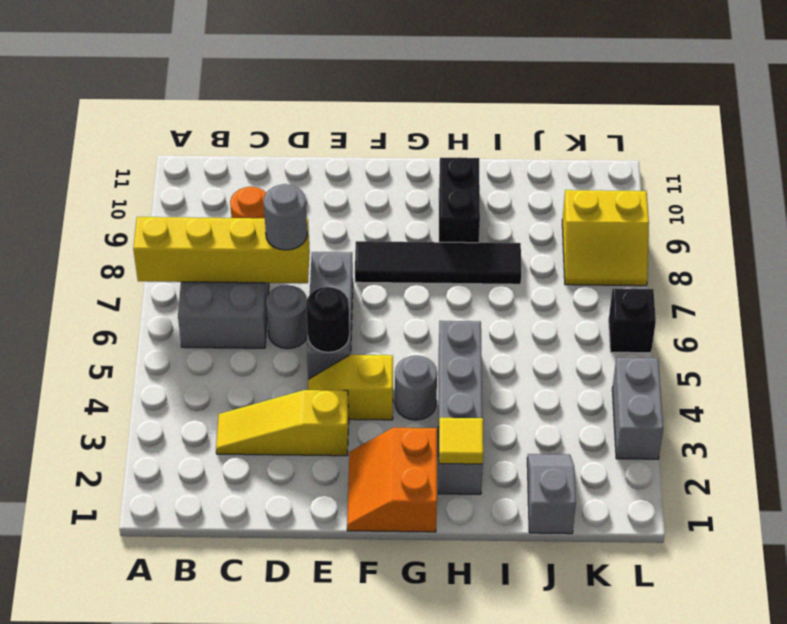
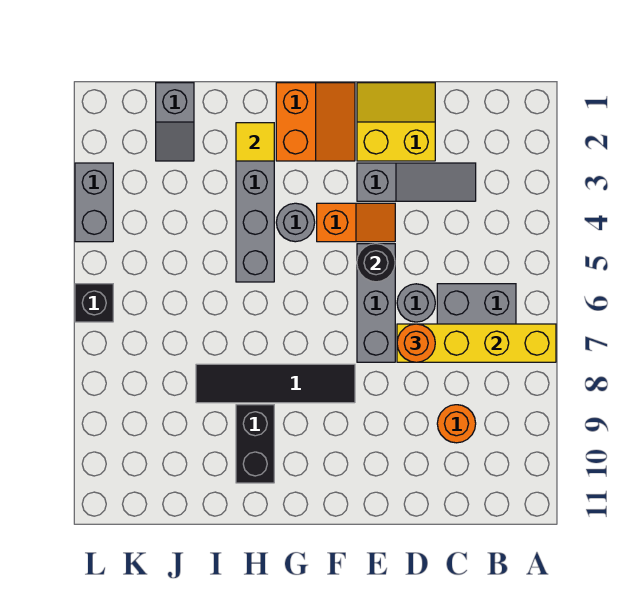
yellow slope C3:E3 level 1 top E -> grey slope C3:E3 level 1 top E
grey round brick D7 level 3 -> orange round brick D7 level 3
yellow slope E4:F4 level 1 top F -> orange slope E4:F4 level 1 top F
yellow slope K8:L9 level 1 top 9 -> yellow slope D1:E2 level 1 top 2

